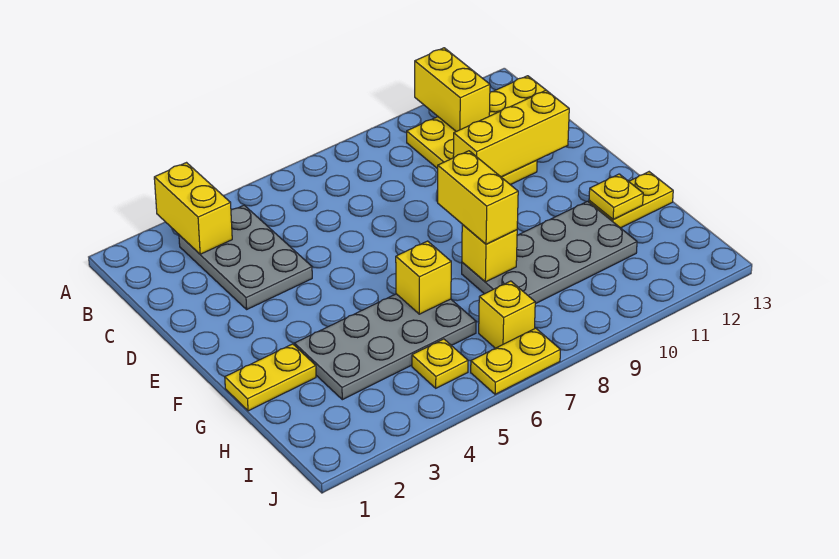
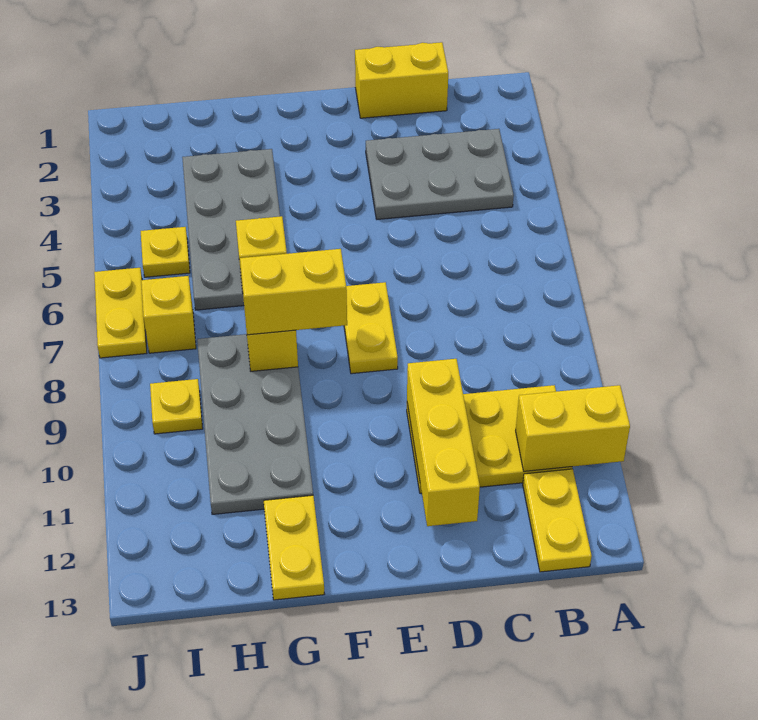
yellow brick A3:B3 level 2 -> yellow brick C1:D1 level 1
yellow plate G1:G2 level 1 -> yellow plate E7:E8 level 1
yellow plate G12 level 2 -> yellow plate I9 level 1

